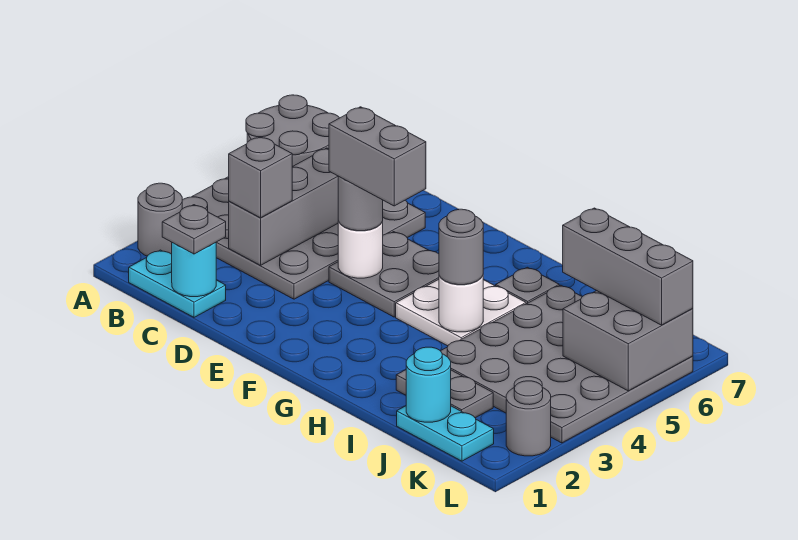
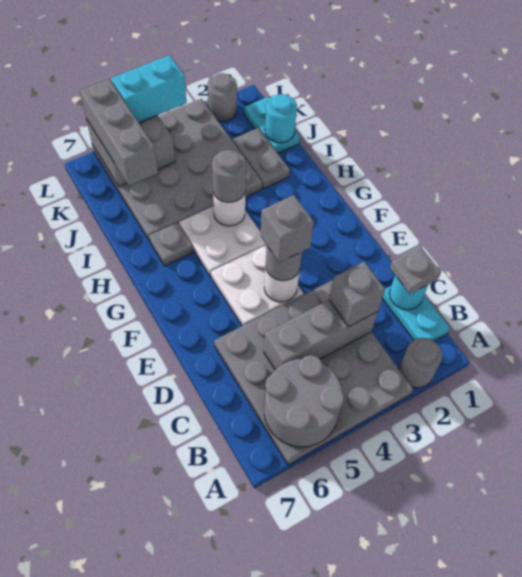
grey plate E4:F5 level 1 -> white plate E4:F5 level 1
grey brick E4:F4 level 4 -> grey brick E4 level 4
none -> cyan brick L4:L5 level 3

